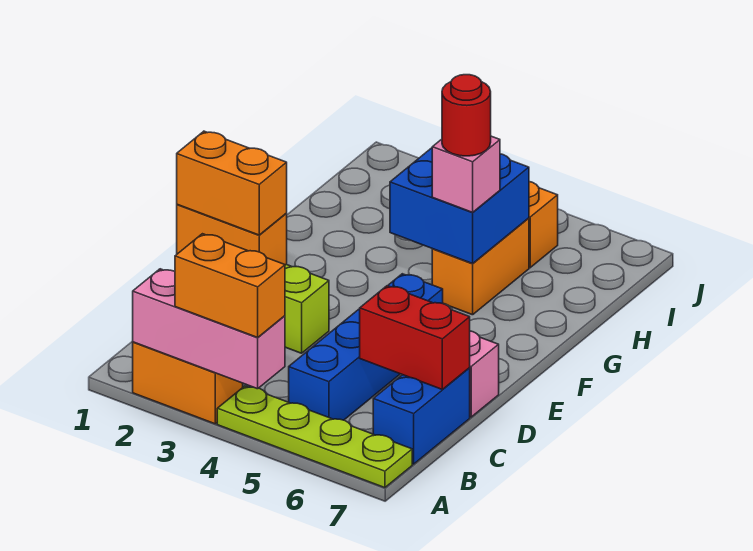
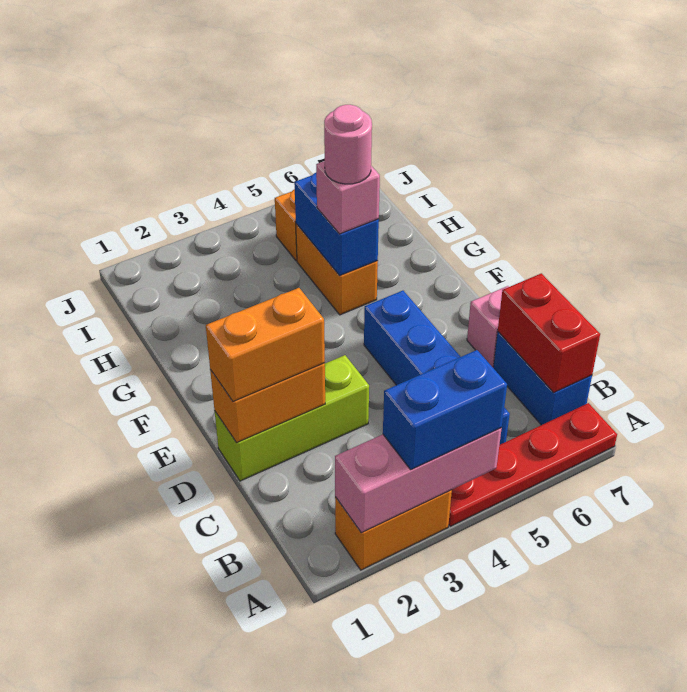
orange brick A3:A4 level 3 -> blue brick A3:A4 level 3
lime plate A4:A7 level 1 -> red plate A4:A7 level 1
red brick C6:C7 level 2 -> red brick B7:C7 level 2
blue brick G4:H5 level 2 -> blue brick G5:H5 level 2
red round brick G5 level 4 -> pink round brick G5 level 4

